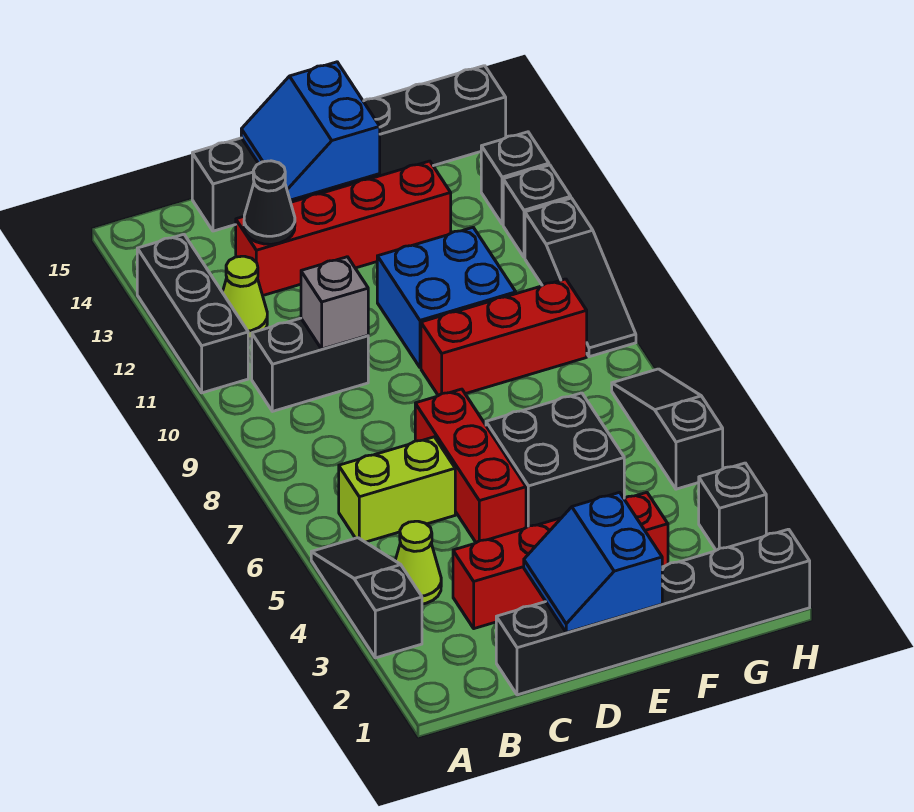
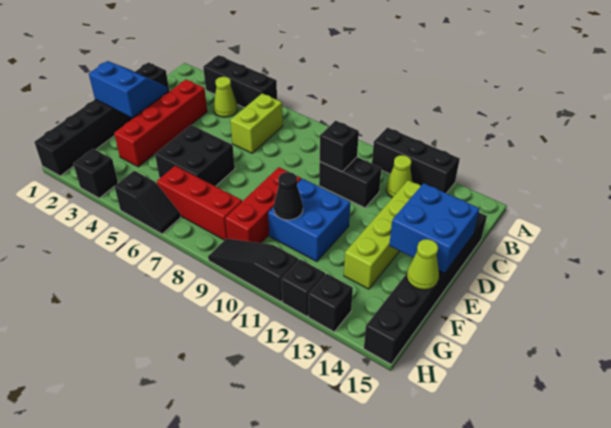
black slope A3:A5 level 1 top 3 -> black brick A3:A5 level 1
black brick B10:C10 level 1 -> black brick C10:C11 level 1
grey brick C10 level 2 -> black brick C10 level 2
red brick C13:F13 level 1 -> lime brick C13:F13 level 1
black cone C13 level 2 -> black cone F10 level 2
red brick D5:D7 level 1 -> red brick G6:G8 level 1
blue slope D14:E15 level 2 top E -> blue brick D14:E15 level 2
none -> lime cone F15 level 2
black slope H5:H7 level 1 top 5 -> black slope H5:H6 level 1 top 5

